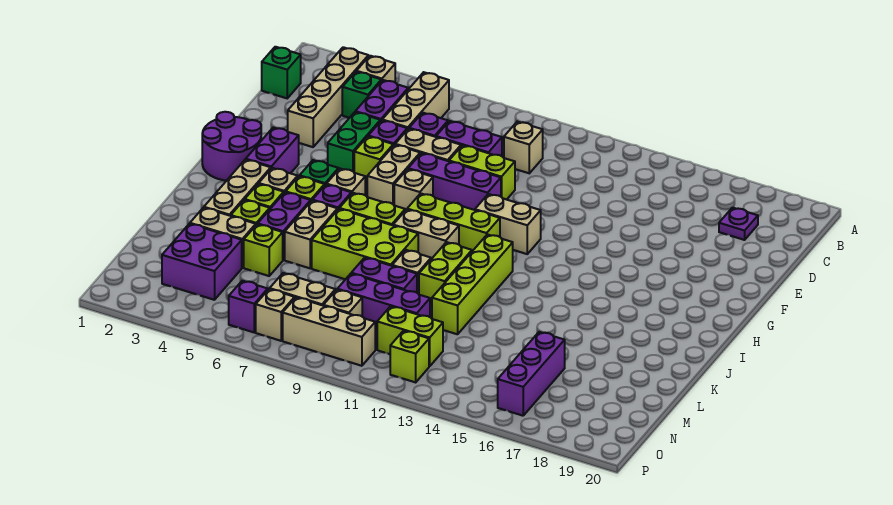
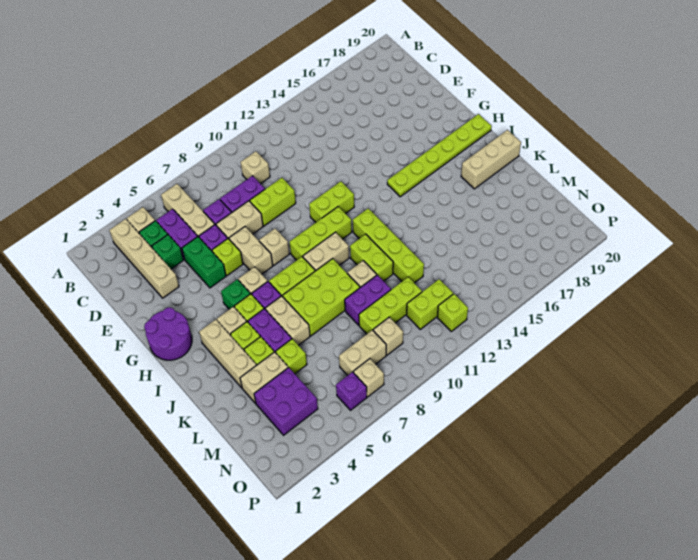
green brick C1 level 1 -> green brick D4 level 1
purple plate C18 level 1 -> none
purple brick F8:F10 level 1 -> none
purple brick G3:H3 level 1 -> none
tan brick G11:G12 level 1 -> lime brick G11:G12 level 1
none -> lime plate H15:H20 level 1
purple brick M9:M11 level 1 -> lime brick M9:M11 level 1
purple brick M16:O16 level 1 -> none
tan brick O8:O10 level 1 -> tan brick J18:J20 level 1

